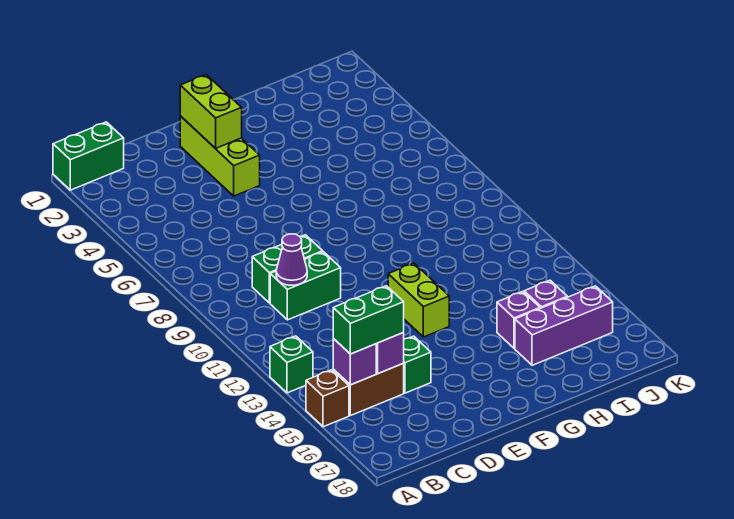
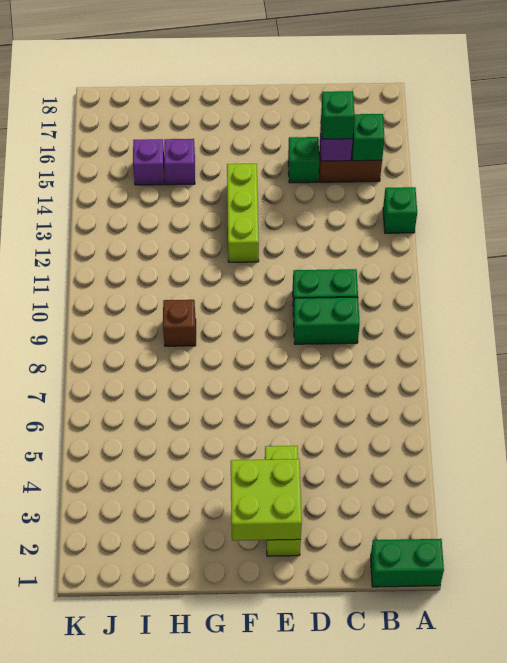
brown brick A15 level 1 -> brown brick H9 level 1
purple brick B15 level 2 -> green brick B15 level 2
green brick B15:C15 level 3 -> green brick C15 level 3
purple cone C10 level 2 -> none
lime brick E2:E3 level 2 -> lime brick E2:F3 level 2
lime brick F12:F13 level 1 -> lime brick F12:F14 level 1
purple brick H16:J16 level 1 -> none

